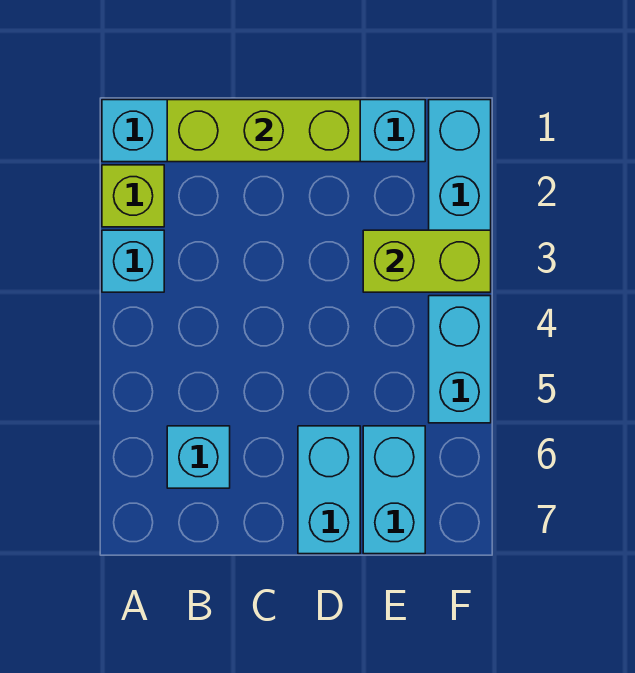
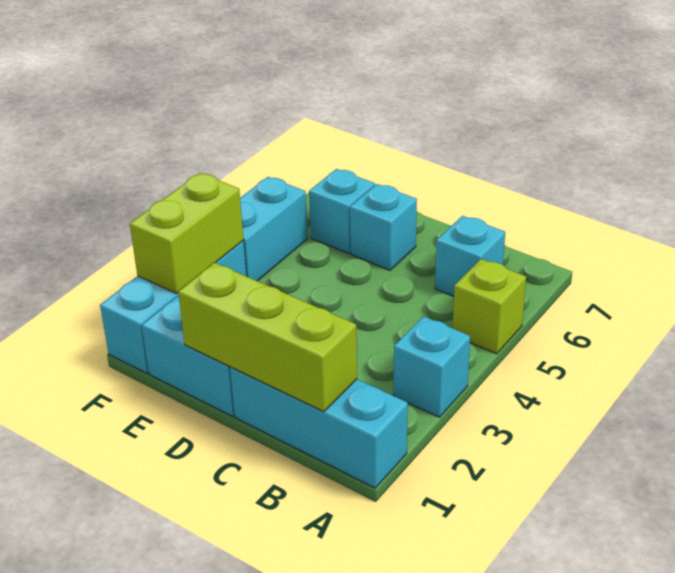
lime brick A2 level 1 -> lime brick A5 level 1
cyan brick D6:D7 level 1 -> cyan brick D6 level 1
lime brick E3:F3 level 2 -> lime brick F2:F3 level 2
cyan brick E6:E7 level 1 -> cyan brick E6 level 1

